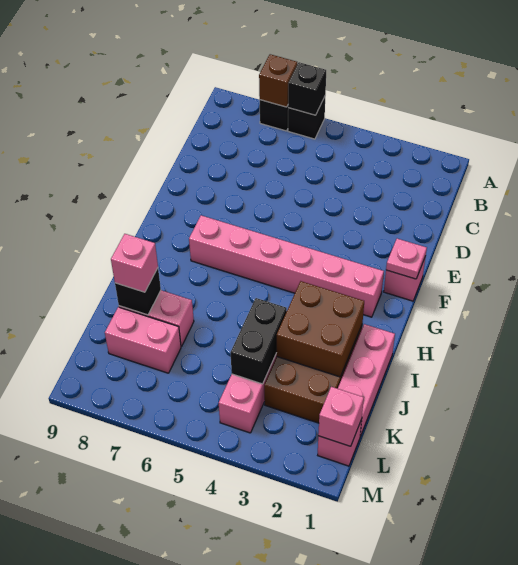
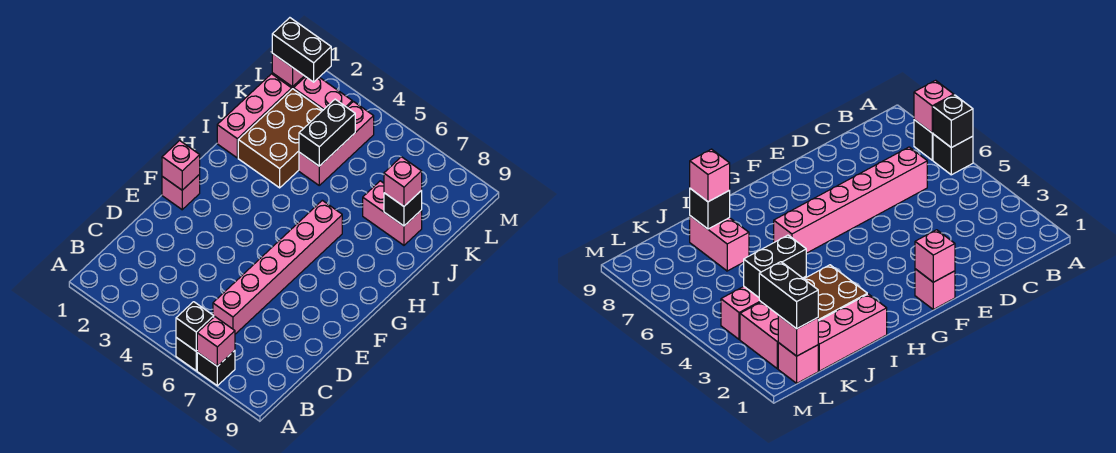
brown brick A7 level 2 -> pink brick A7 level 2
pink plate F1 level 2 -> pink brick F1 level 2
pink brick G2:G7 level 1 -> pink brick C6:H6 level 1
brown brick I2:J3 level 2 -> none
pink brick K7:K8 level 1 -> pink brick L2:L3 level 1
none -> black brick L1:L2 level 3

